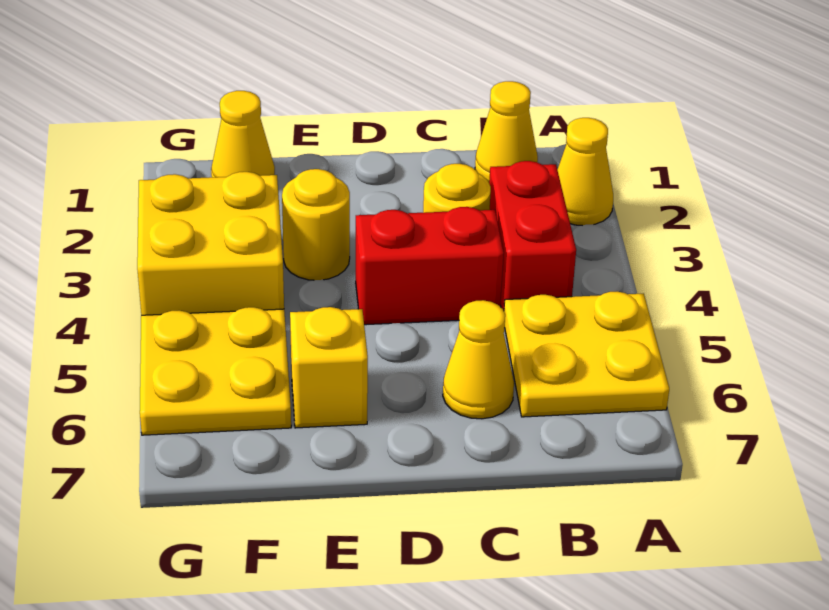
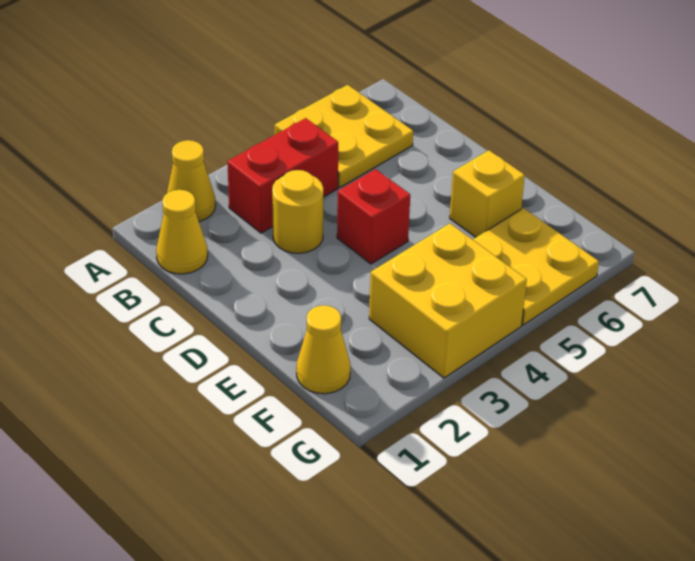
red brick C4:D4 level 1 -> red brick D4 level 1
yellow cone C6 level 1 -> none
yellow round brick E3 level 1 -> none

